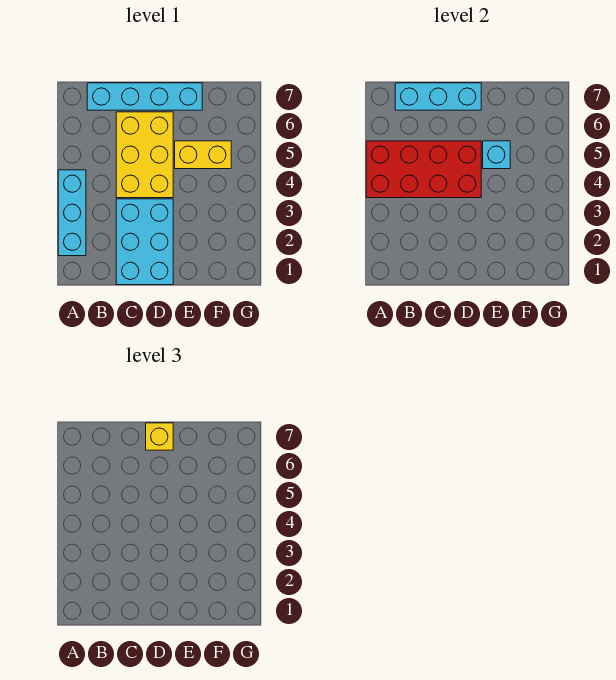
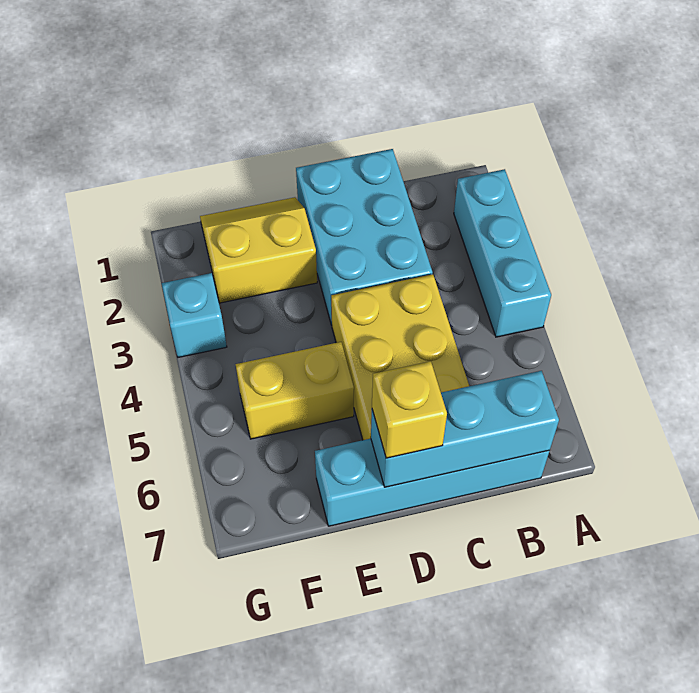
red brick A4:D5 level 2 -> none
none -> yellow slope E1:F2 level 1 top 2
cyan brick E5 level 2 -> cyan brick G3 level 1

